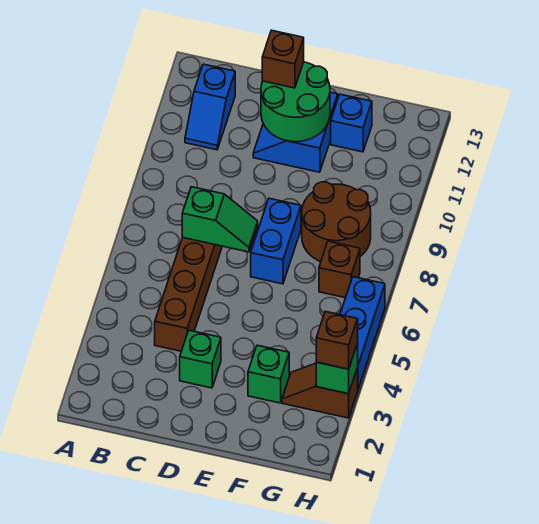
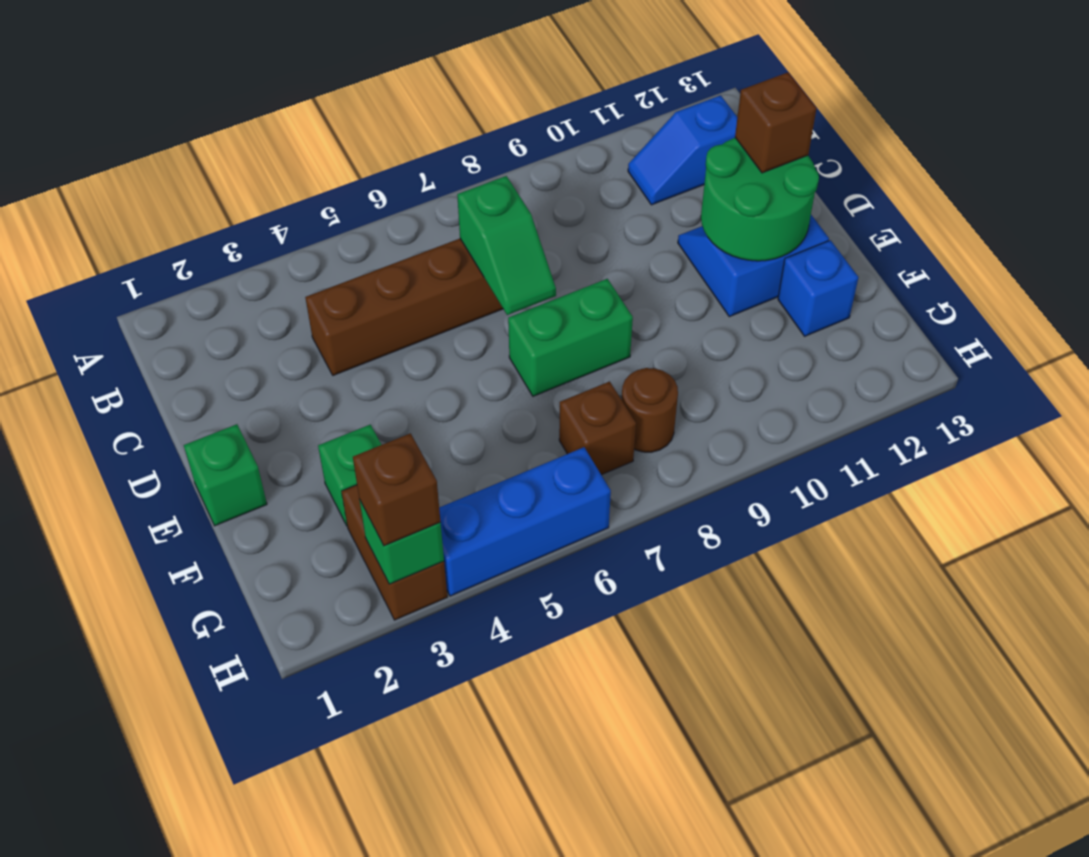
green brick D3 level 1 -> green brick E1 level 1
blue brick E7:E8 level 1 -> green brick E7:E8 level 1
brown round brick F8:G9 level 1 -> brown round brick G8 level 1
brown slope G3:H3 level 1 top H -> brown brick G3:H3 level 1

